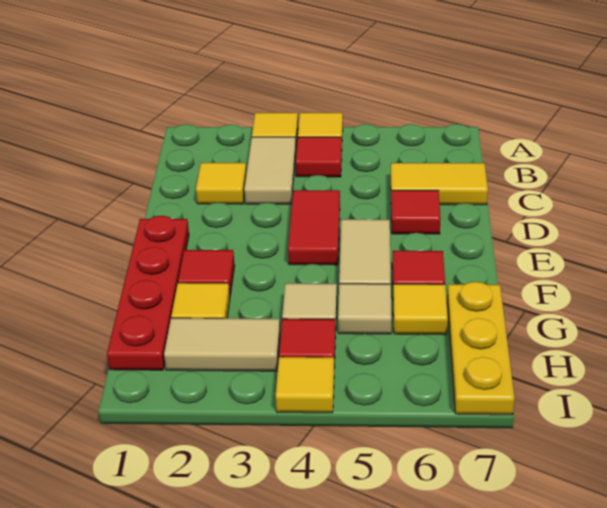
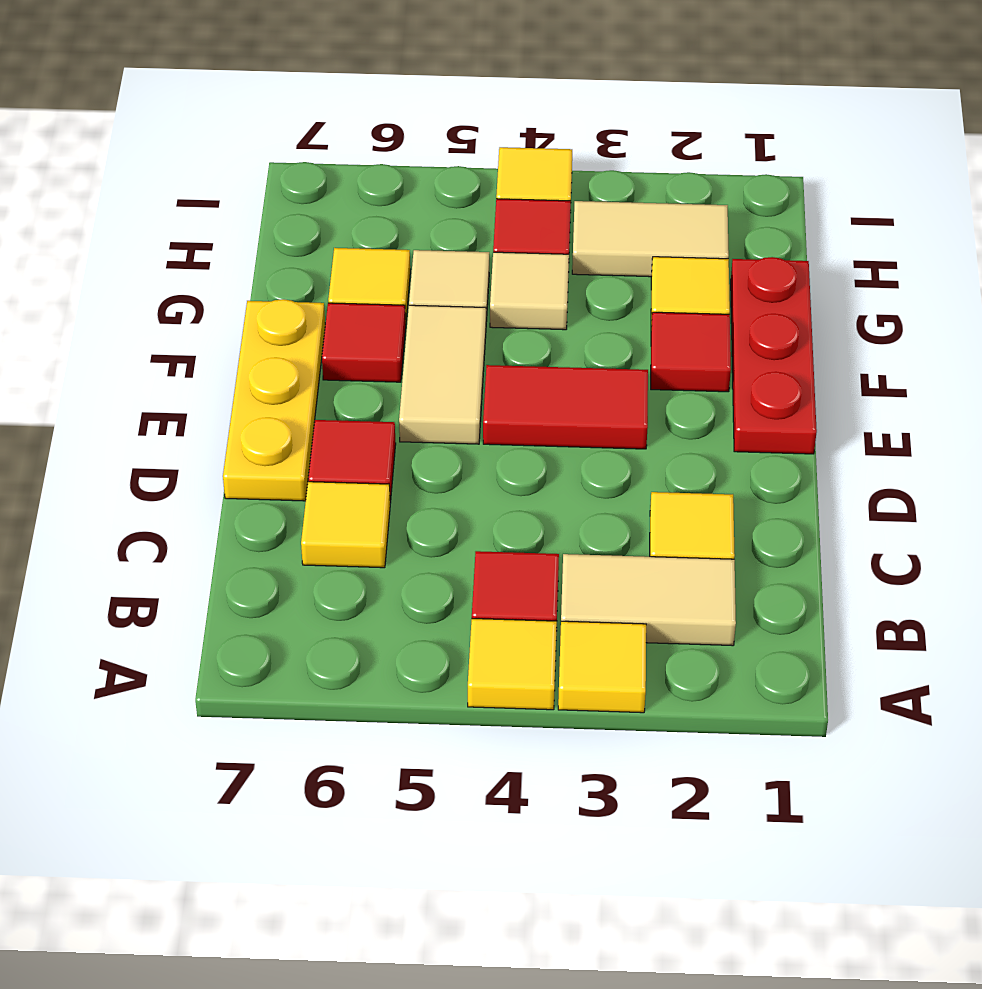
tan tile B3:C3 level 1 -> tan tile B2:B3 level 1
yellow tile C6:C7 level 1 -> yellow tile C6 level 1
red tile D4:E4 level 1 -> red tile E3:E4 level 1
red plate E1:H1 level 1 -> red plate E1:G1 level 1
yellow plate G7:I7 level 1 -> yellow plate D7:F7 level 1

